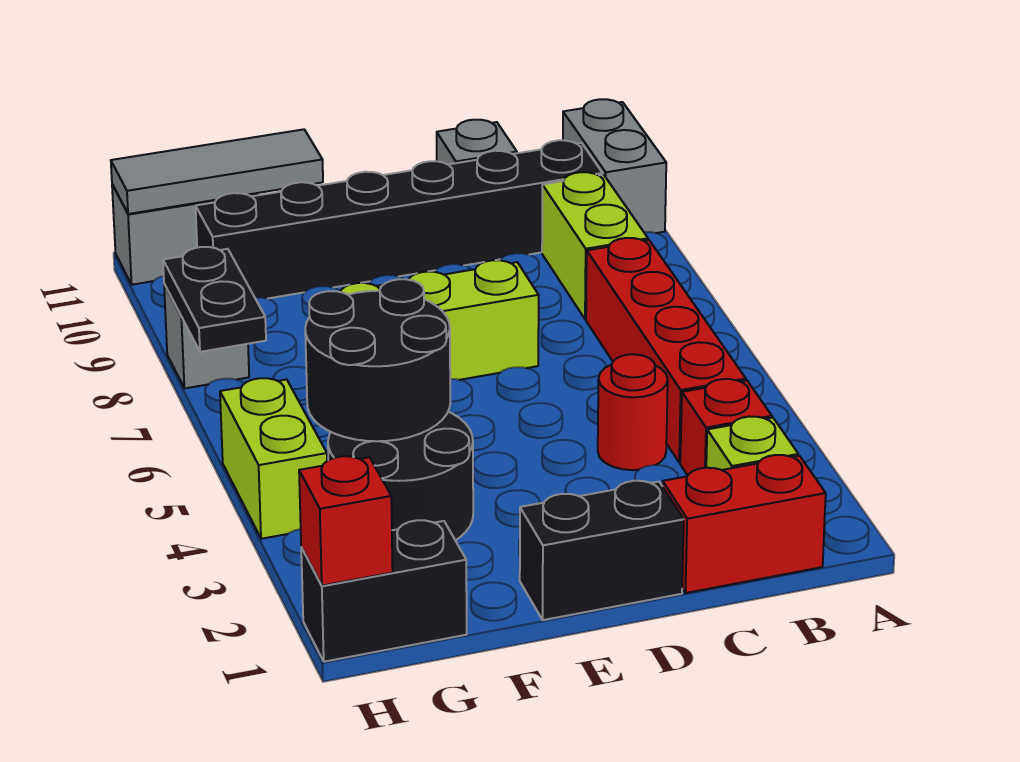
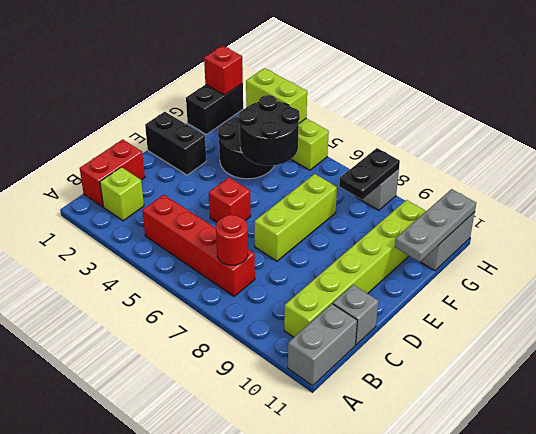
grey brick A10:A11 level 1 -> grey brick A11:B11 level 1
red brick B3 level 1 -> red brick D5 level 1
lime brick B8:B9 level 1 -> lime brick H3:H4 level 2
black brick B10:G10 level 1 -> lime brick B10:G10 level 1
red round brick C4 level 1 -> red round brick B7 level 2
black brick D1:E1 level 1 -> black brick E1:E2 level 1
grey tile F11:H11 level 2 -> grey plate F11:H11 level 2
black plate H7:H8 level 2 -> black plate G8:H8 level 2

